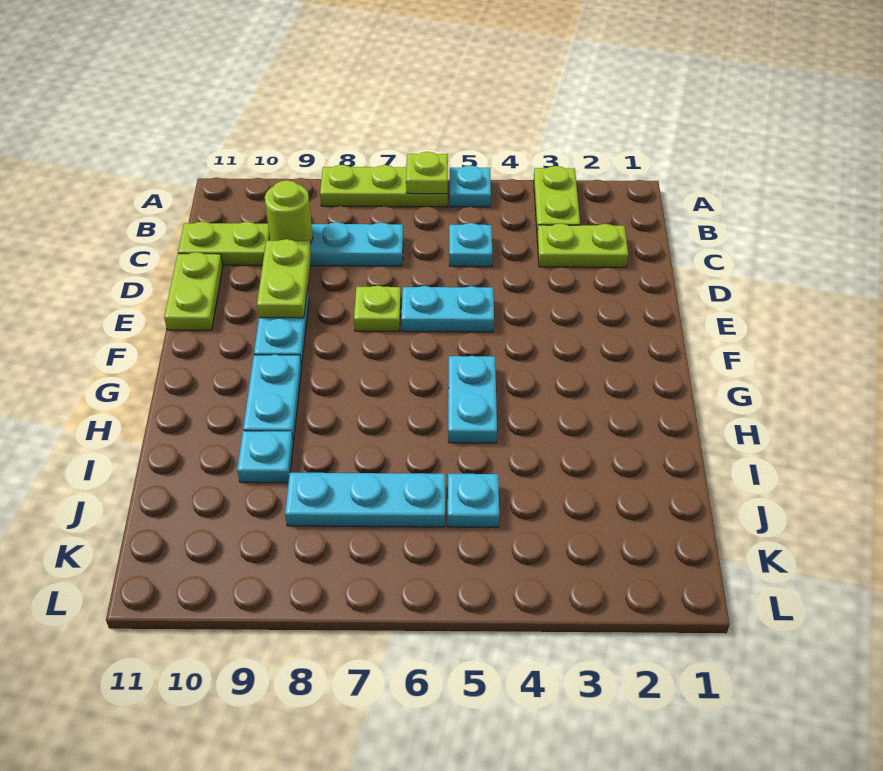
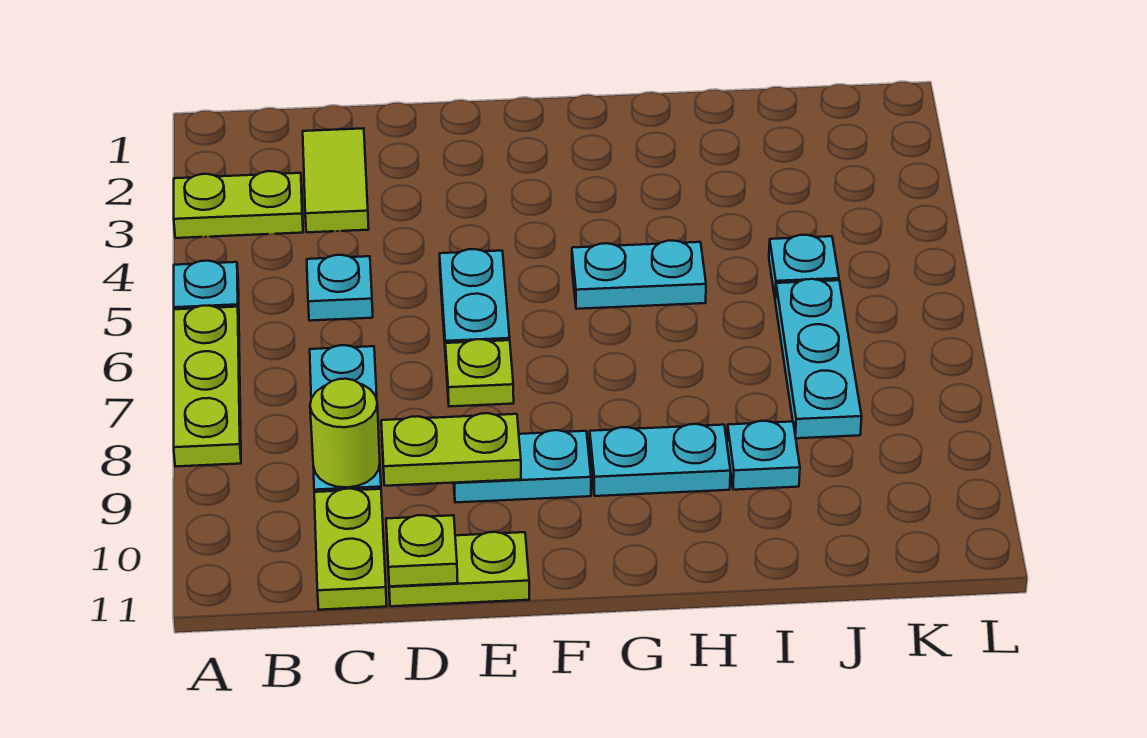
lime plate A6 level 2 -> lime plate D11 level 2
lime plate C2:C3 level 1 -> lime tile C2:C3 level 1

